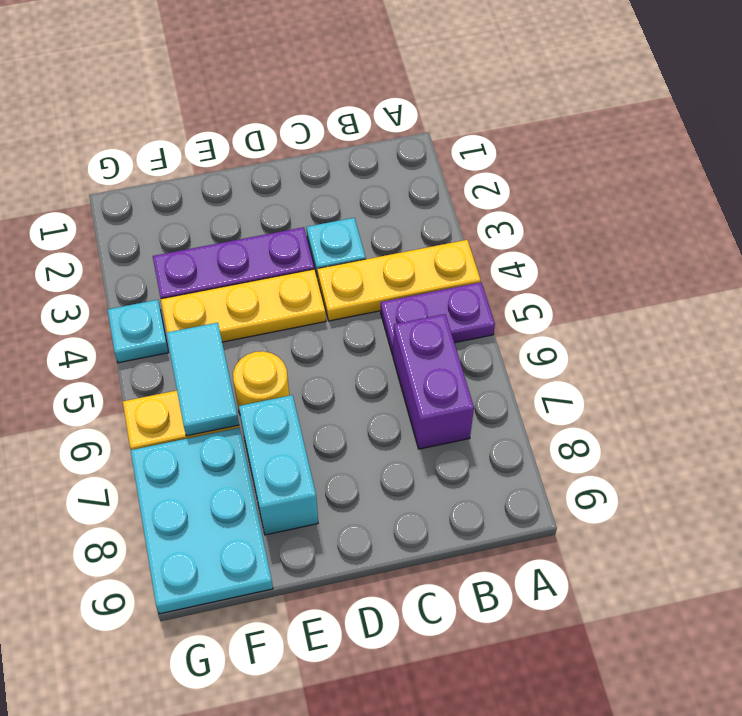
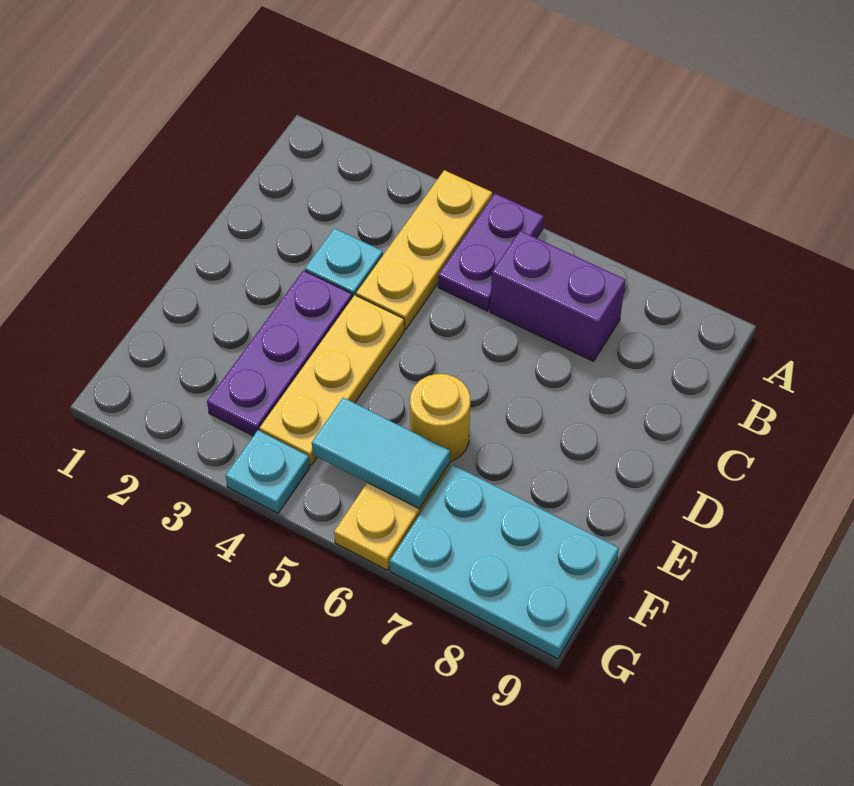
cyan brick E7:E8 level 1 -> none

